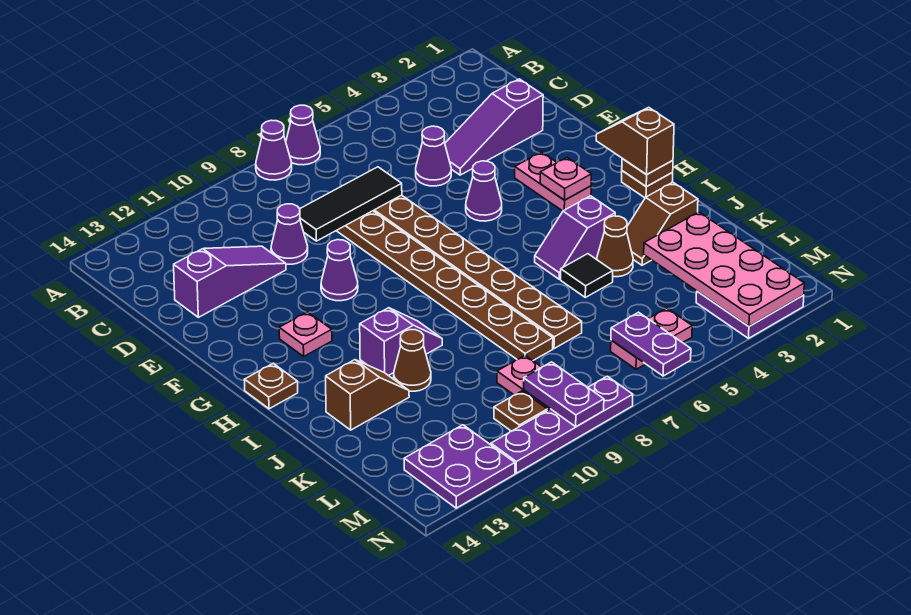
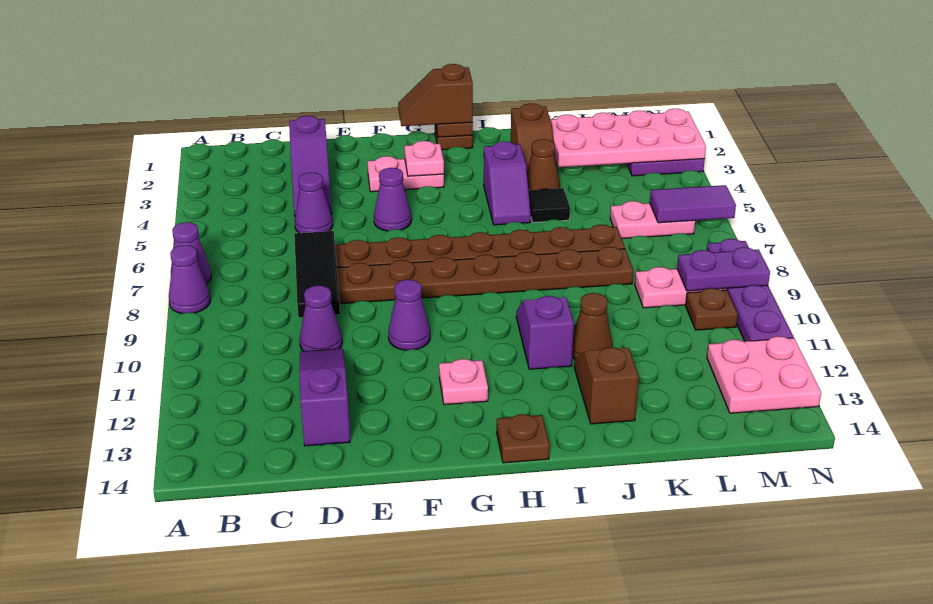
pink plate M5:M6 level 1 -> pink plate L6:M6 level 1
purple plate M6:N6 level 2 -> purple tile M6:N6 level 2
purple plate M12:N13 level 1 -> pink plate M12:N13 level 1

